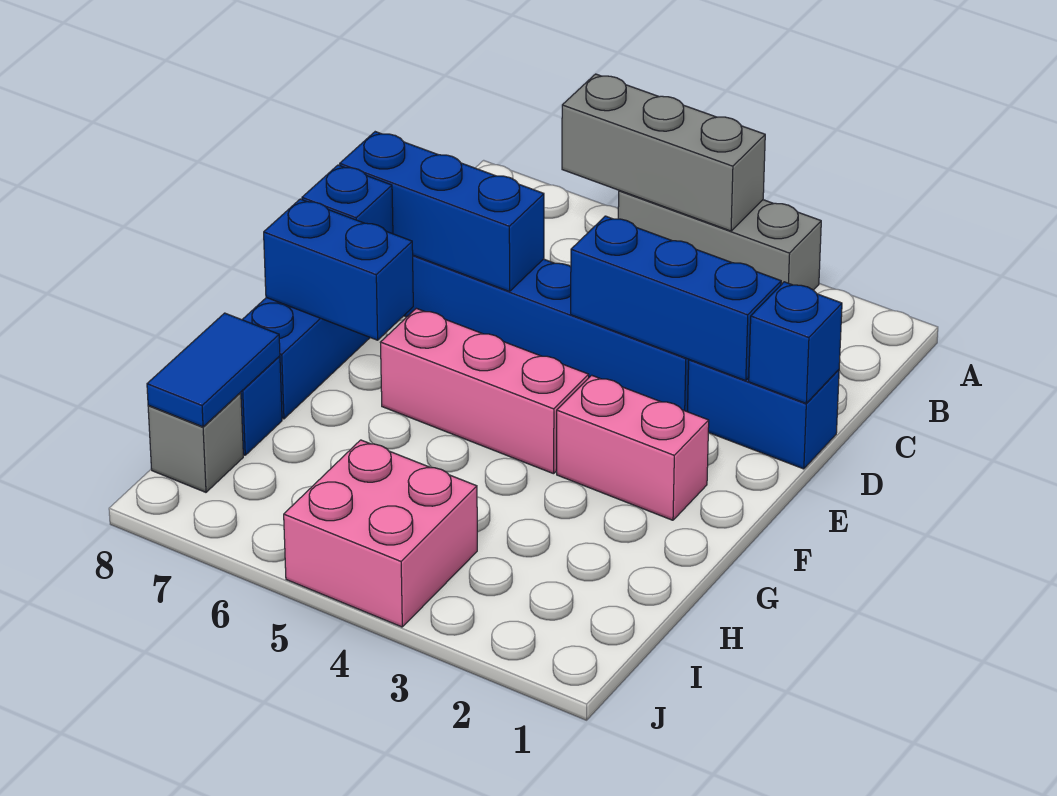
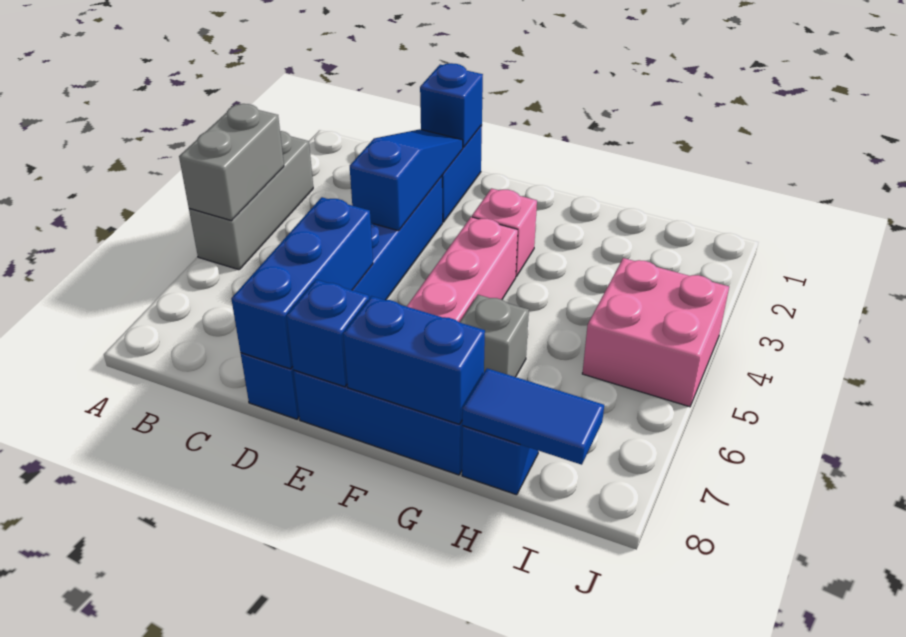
grey brick A4:A6 level 2 -> grey brick A4:A5 level 2
blue brick D2:D4 level 2 -> blue slope D2:D4 level 2 top 4
pink brick F2:F3 level 1 -> pink brick F3 level 1
blue brick F7:F8 level 2 -> blue brick F8:G8 level 2
grey brick I8 level 1 -> grey brick G6 level 1

